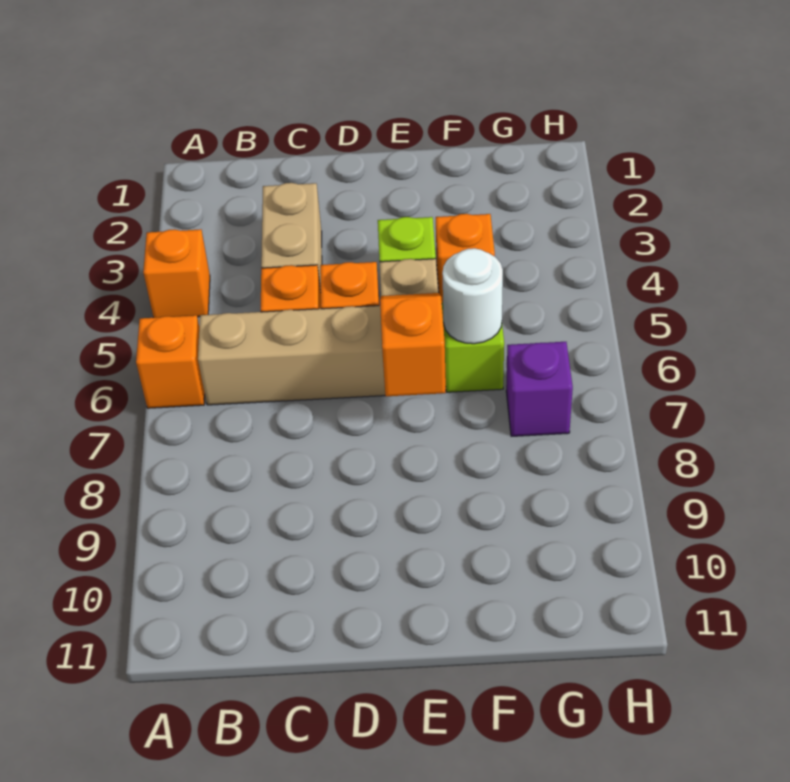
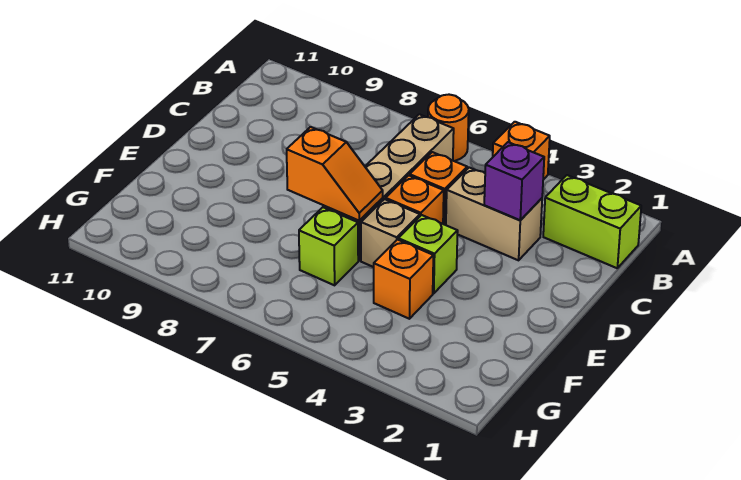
orange brick A6 level 1 -> orange round brick A6 level 1
none -> lime brick B1:B2 level 1
white round brick F6 level 2 -> none
purple brick G7 level 1 -> purple brick C3 level 2

